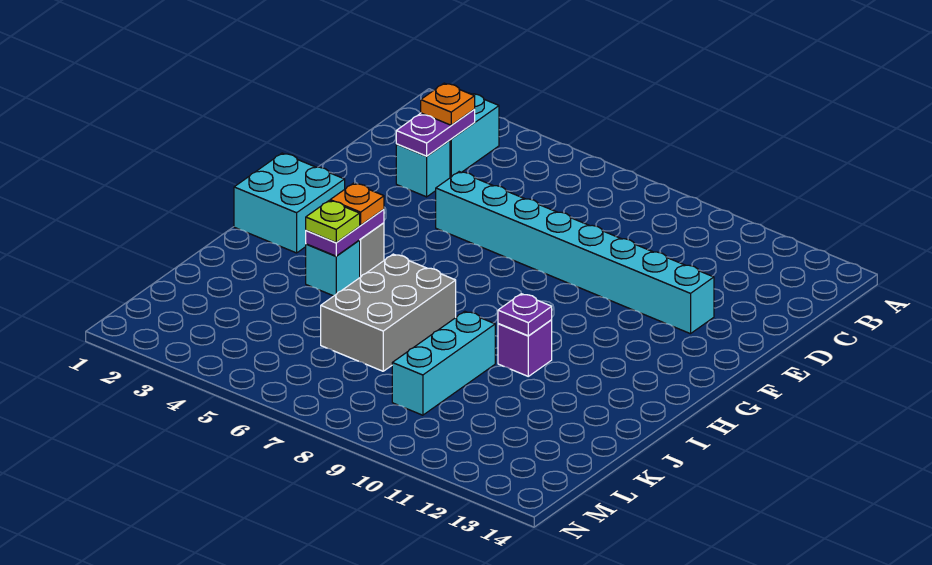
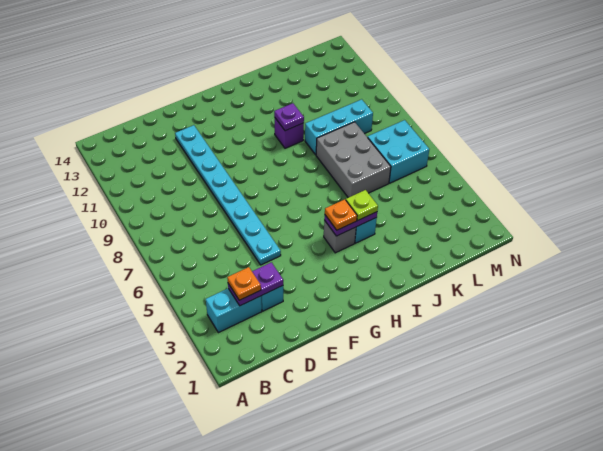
cyan brick E5:E12 level 1 -> cyan plate E5:E12 level 1
cyan brick G1:H2 level 1 -> cyan brick L6:M7 level 1
grey brick I6:K7 level 1 -> grey brick J6:K8 level 1

